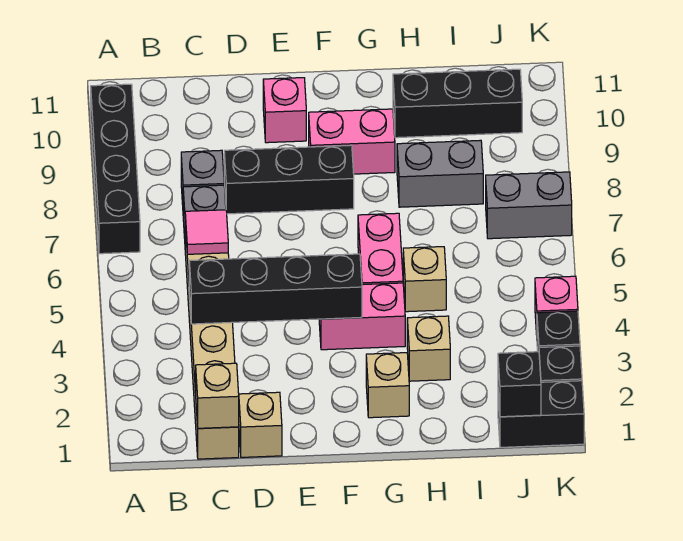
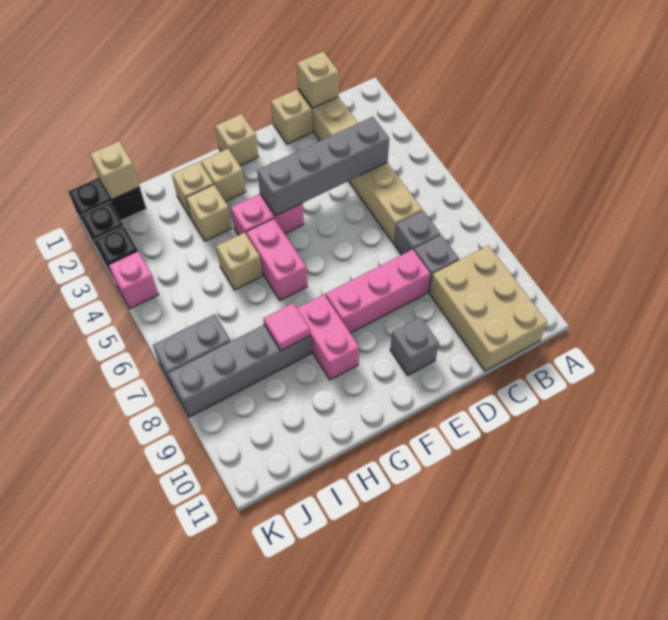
black brick A7:A10 level 1 -> none
none -> tan brick B9:C11 level 1
black brick C4:F4 level 2 -> grey brick C4:F4 level 2
pink tile C6 level 2 -> pink tile H8 level 2
black brick D8:F8 level 1 -> pink brick D8:F8 level 1
pink brick E10 level 1 -> grey brick E10 level 1
none -> tan brick F1 level 1
pink brick F9:G9 level 1 -> pink brick G8:G9 level 1
none -> tan brick H2 level 1
grey brick H8:I8 level 1 -> grey brick H8:K8 level 1
black brick H10:J10 level 1 -> none
black brick J1 level 2 -> tan brick J1 level 2

